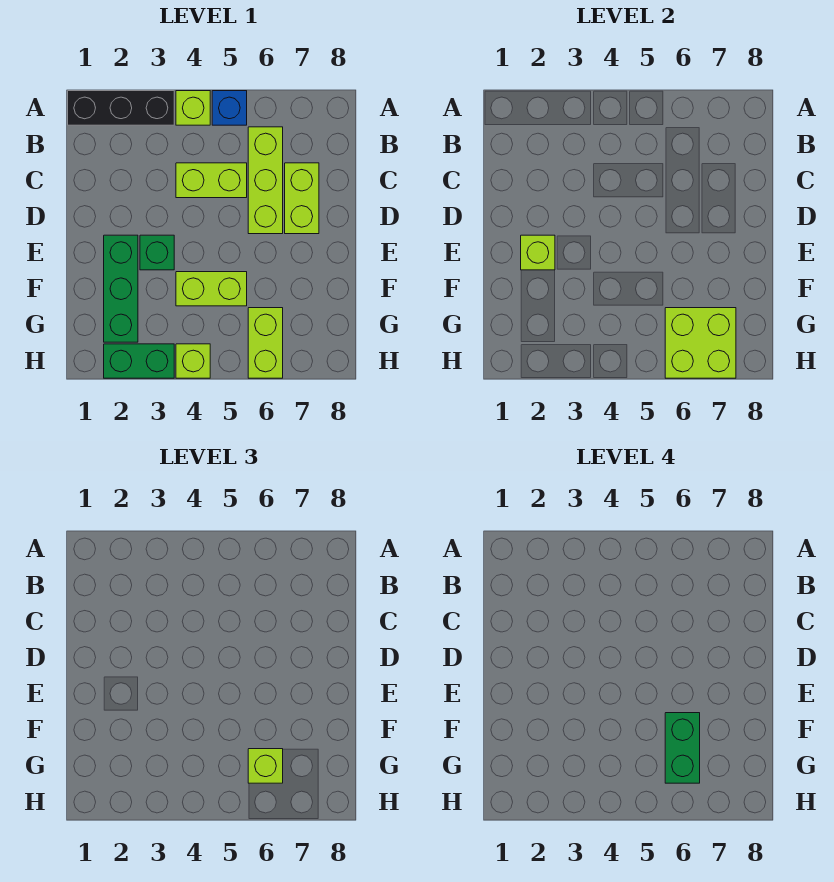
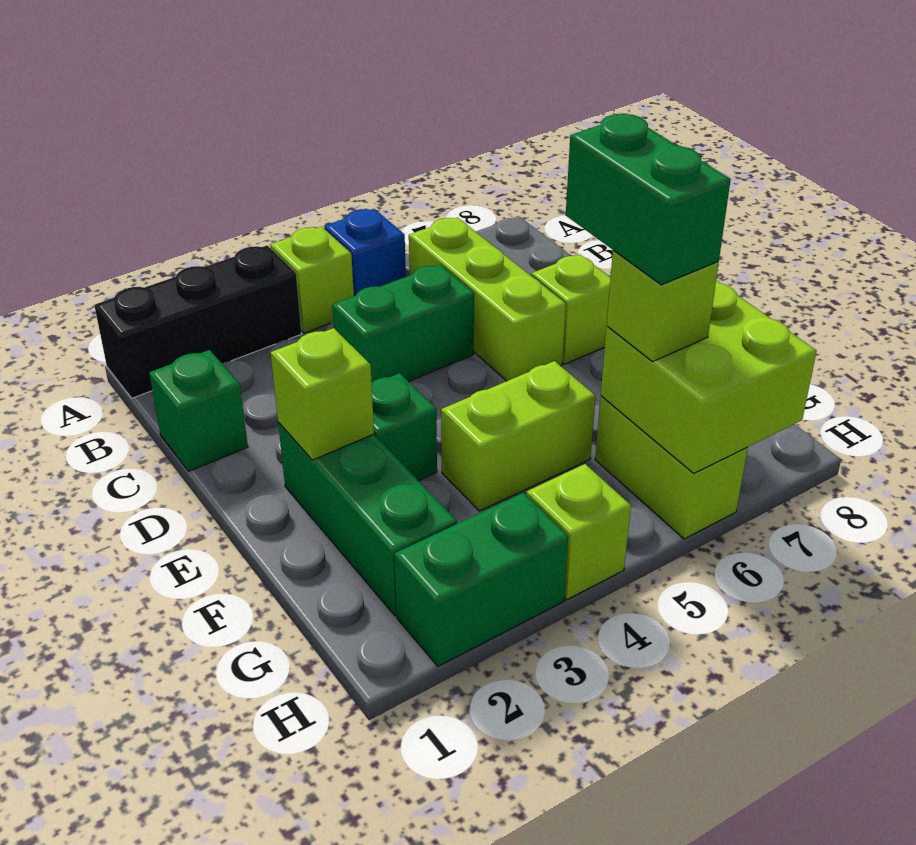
none -> green brick C1 level 1
lime brick C4:C5 level 1 -> green brick C4:C5 level 1
lime brick C7:D7 level 1 -> lime brick D7 level 1

